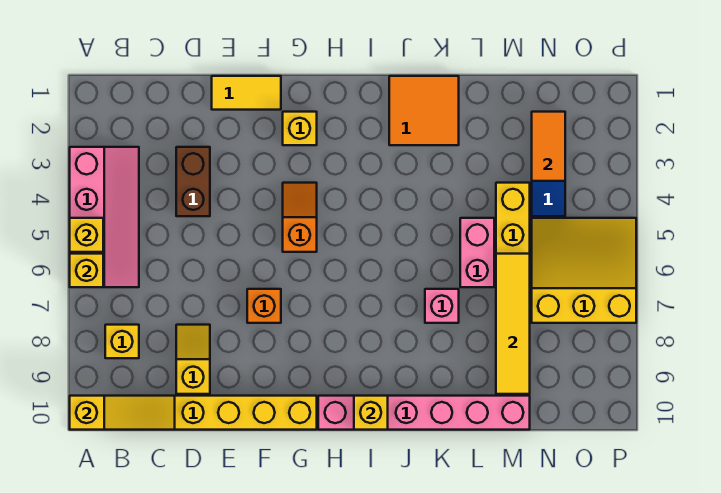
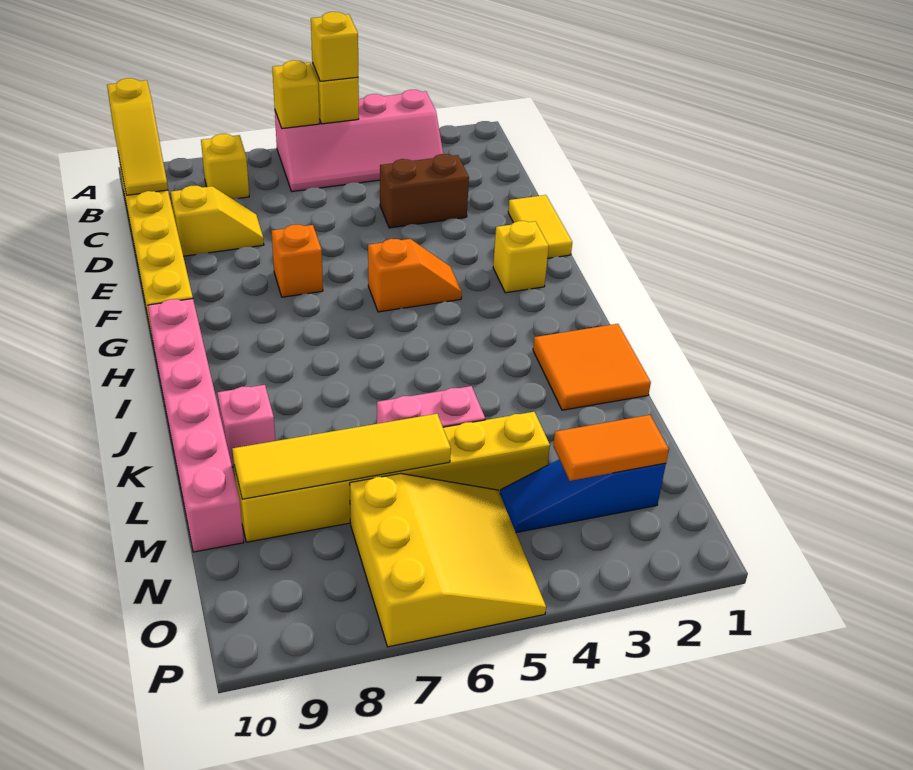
yellow brick I10 level 2 -> yellow brick A5 level 3
pink brick K7 level 1 -> pink brick K9 level 1

